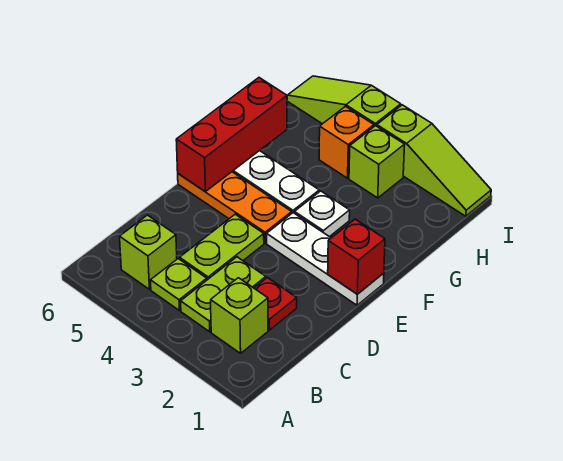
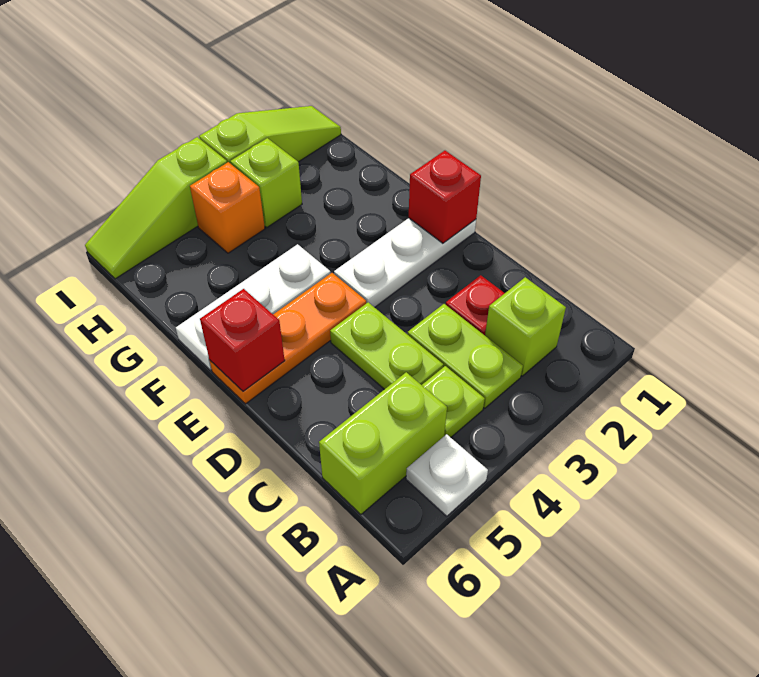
lime brick B5 level 1 -> lime brick B5:B6 level 1
red brick E6:G6 level 2 -> red brick E6 level 2
white plate F3 level 1 -> white plate A5 level 1

